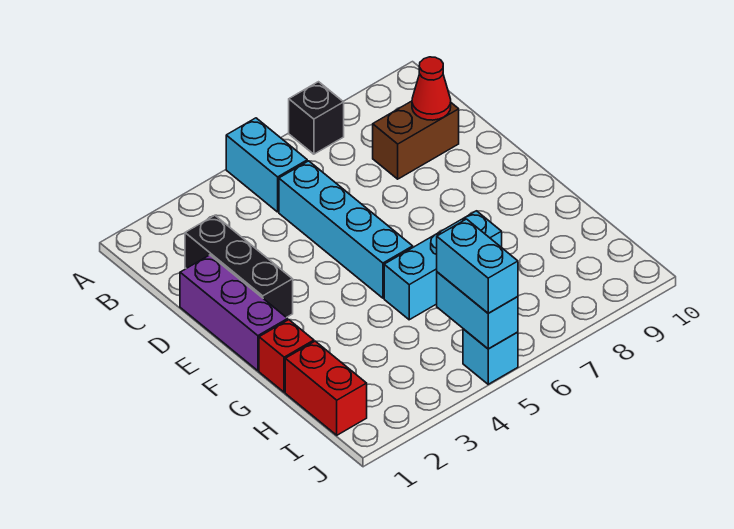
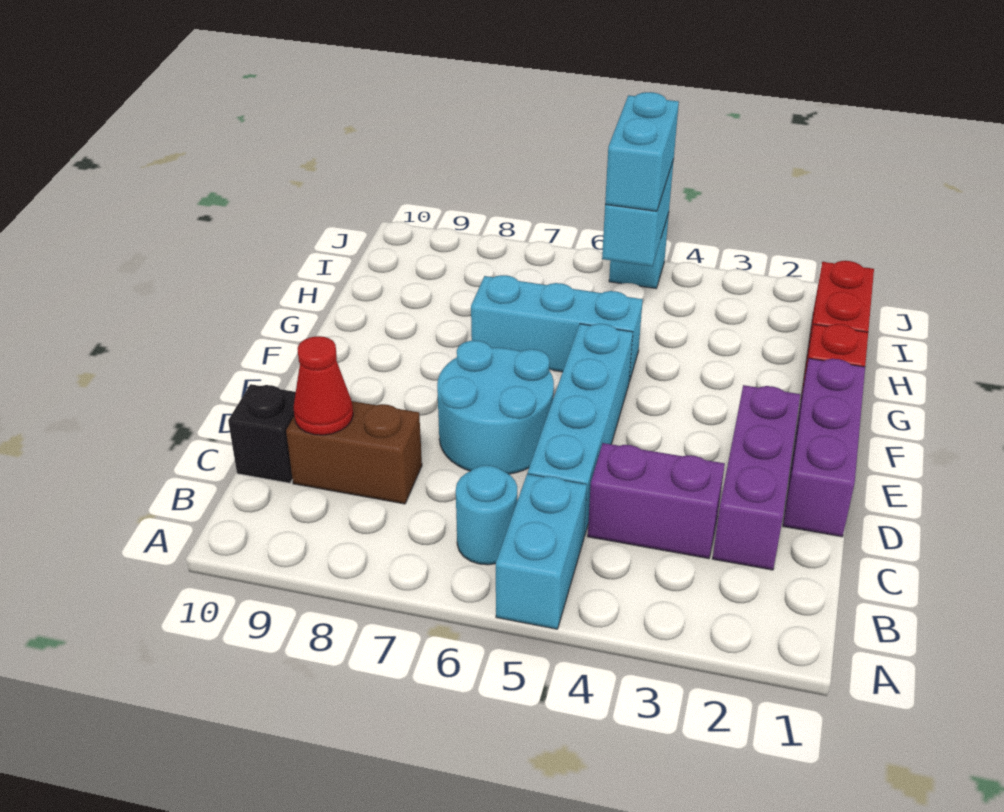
black brick A7 level 1 -> black brick C10 level 1
none -> cyan round brick B6 level 1
black brick C2:E2 level 1 -> purple brick C2:E2 level 1
none -> purple brick C3:C4 level 1
none -> cyan round brick D6:E7 level 1

